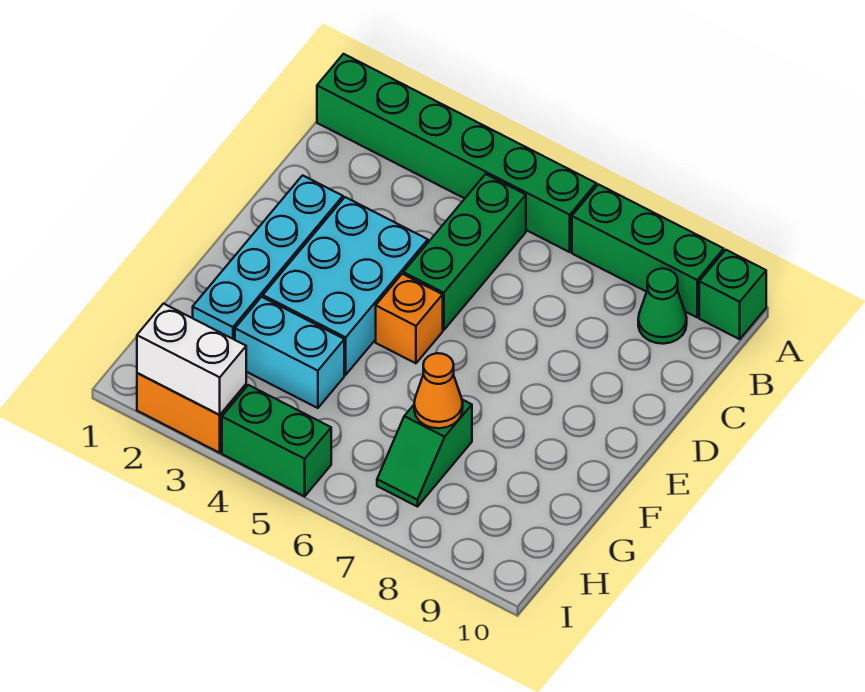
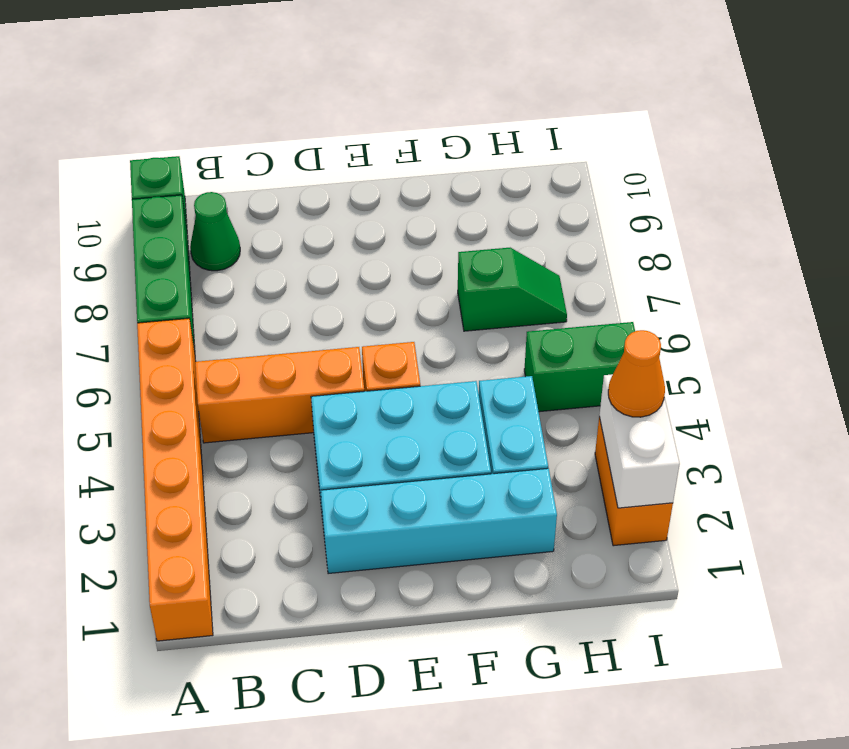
green brick A1:A6 level 1 -> orange brick A1:A6 level 1
green brick B5:D5 level 1 -> orange brick B5:D5 level 1
orange cone G7 level 2 -> orange cone I3 level 3
green brick I4:I5 level 1 -> green brick H5:I5 level 1

